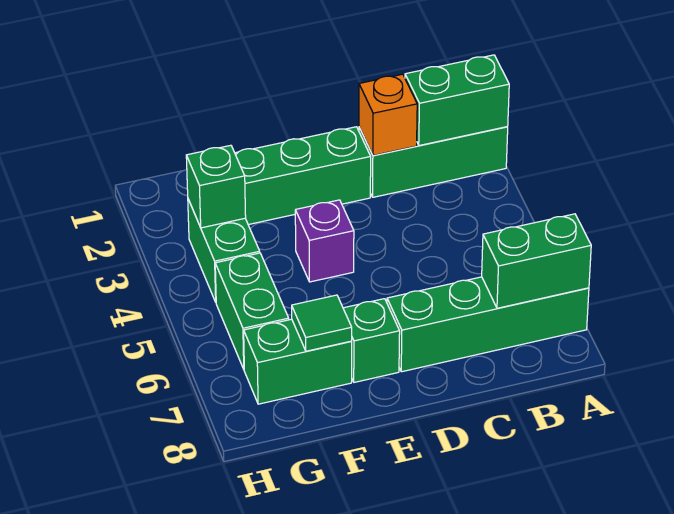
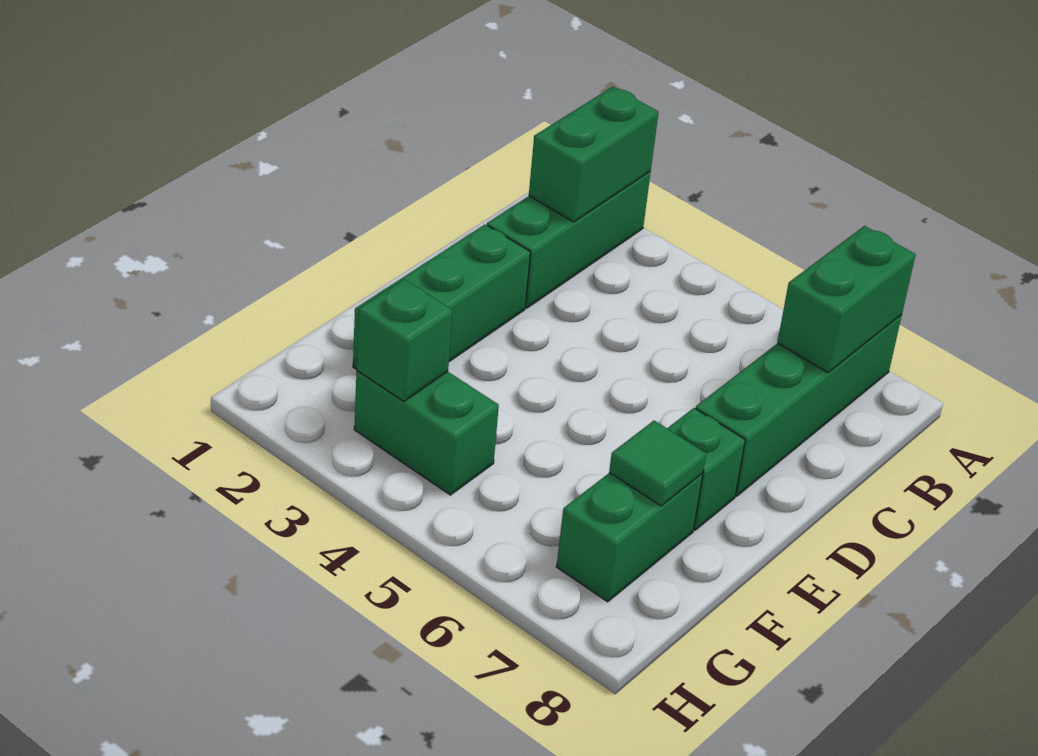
orange brick C2 level 2 -> none
purple brick E4 level 1 -> none
green brick G5:G6 level 1 -> none

